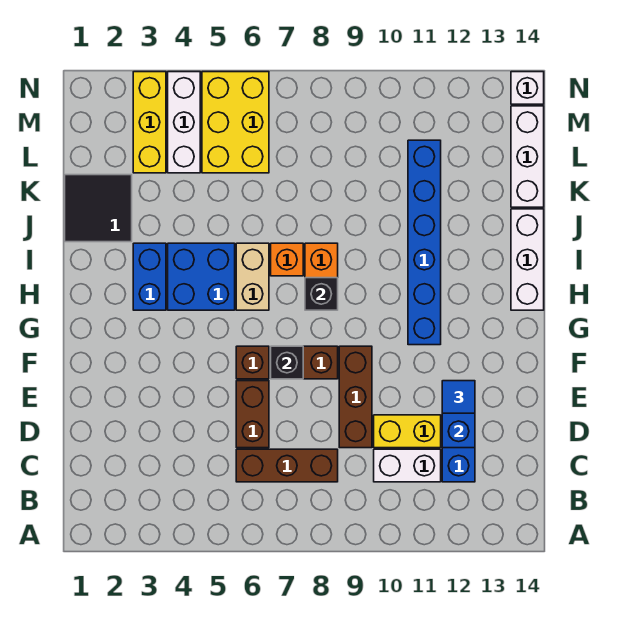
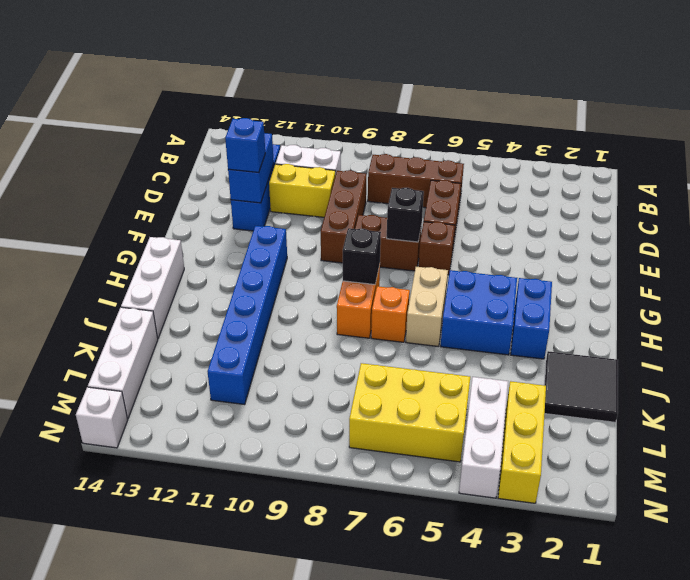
blue tile E12 level 3 -> blue brick E12 level 3
yellow brick L5:N6 level 1 -> yellow brick L5:M7 level 1

